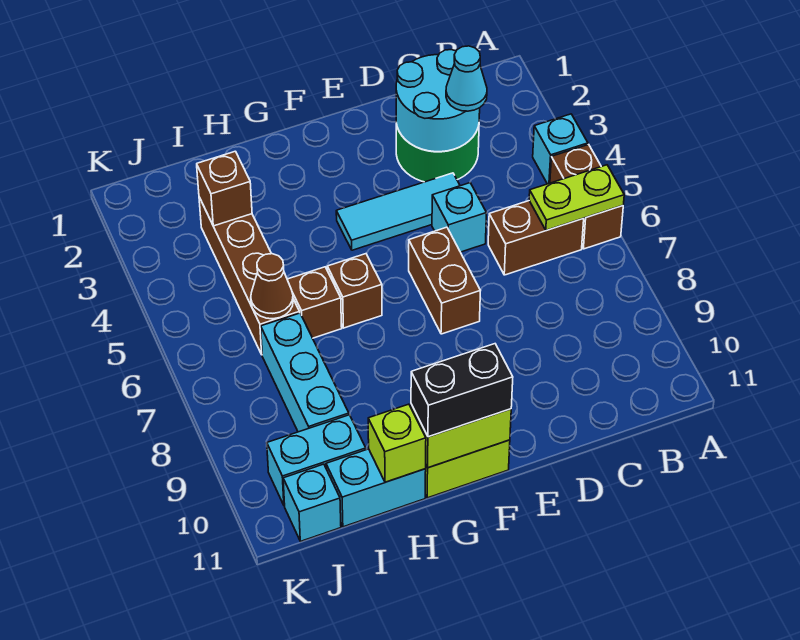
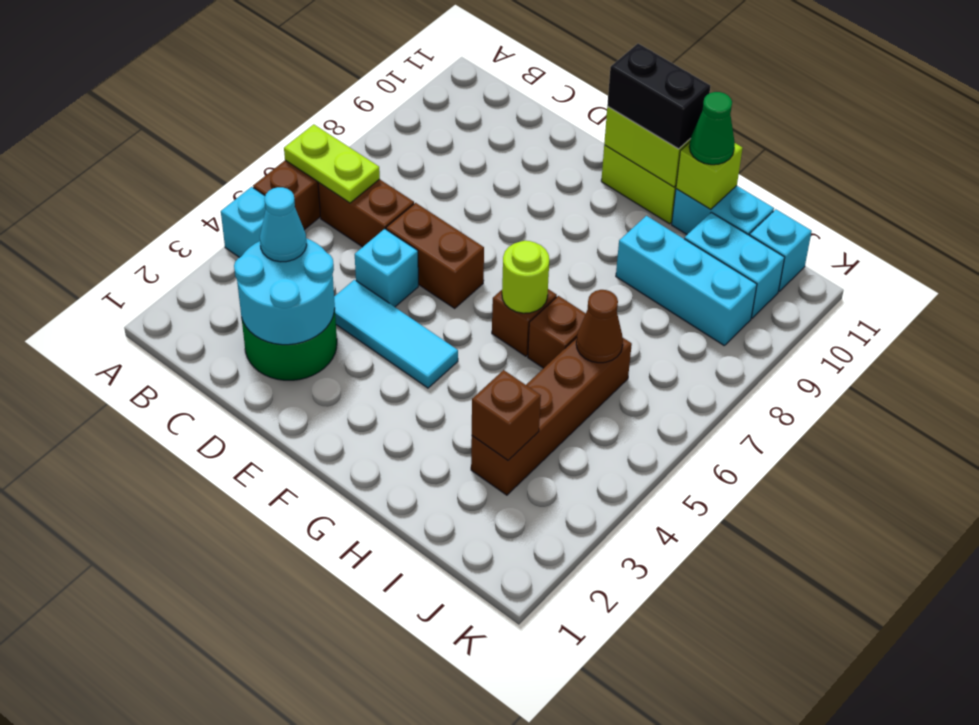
brown brick E6:E7 level 1 -> brown brick D6:E6 level 1
none -> lime round brick G6 level 2
none -> green cone H11 level 3
cyan brick I7:I9 level 1 -> cyan brick H9:J9 level 1

